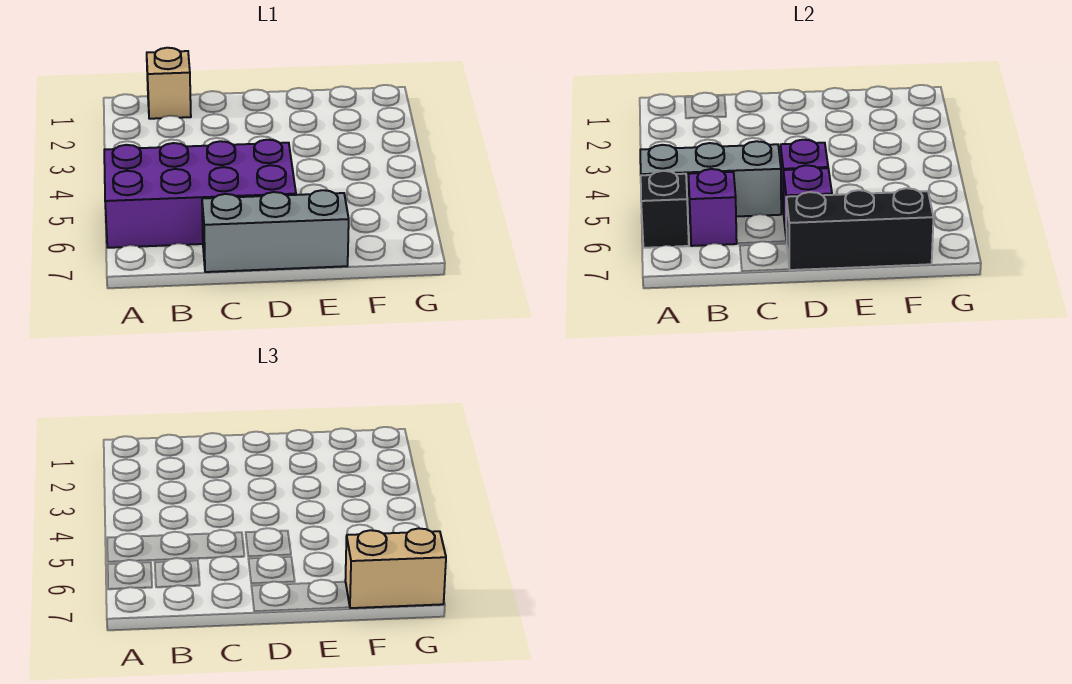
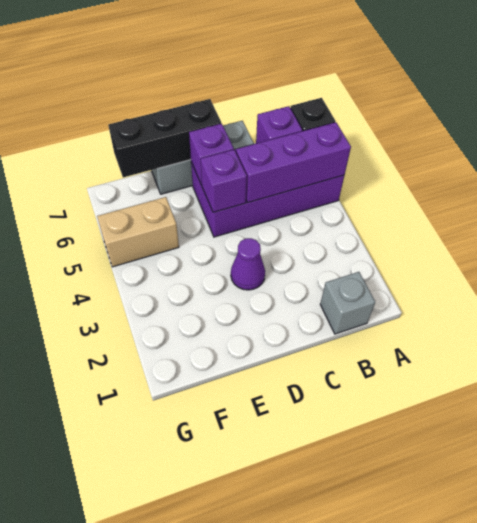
grey brick A5:C5 level 2 -> purple brick A5:C5 level 2
tan brick B1 level 1 -> grey brick B1 level 1
none -> purple cone D3 level 1
tan brick F7:G7 level 3 -> tan brick F5:G5 level 1

